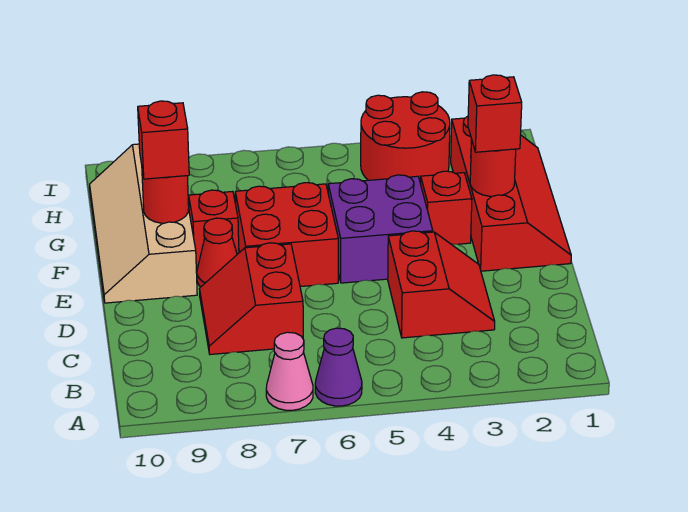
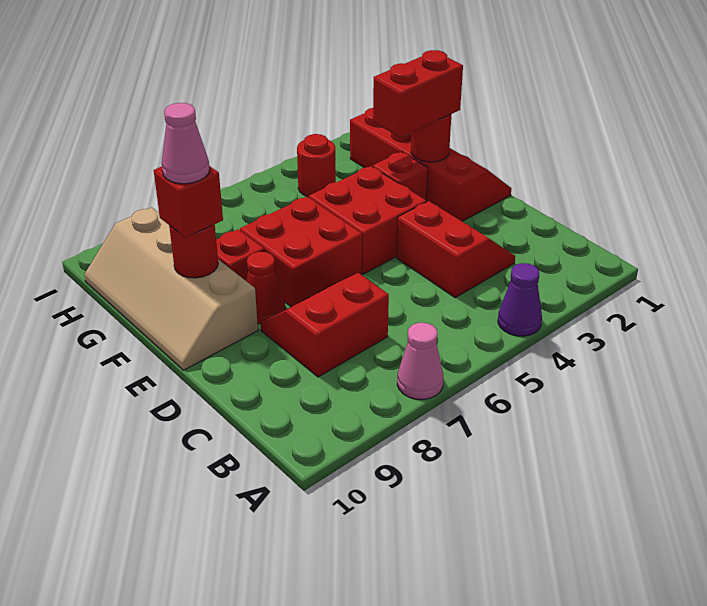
purple cone A6 level 1 -> purple cone A4 level 1
red slope C7:D8 level 1 top 7 -> red slope C7:D8 level 1 top C
purple brick E4:F5 level 1 -> red brick E4:F5 level 1
red brick F2 level 3 -> red brick F2:F3 level 3
none -> pink cone F9 level 4
red round brick H3:I4 level 1 -> red round brick H4 level 1

